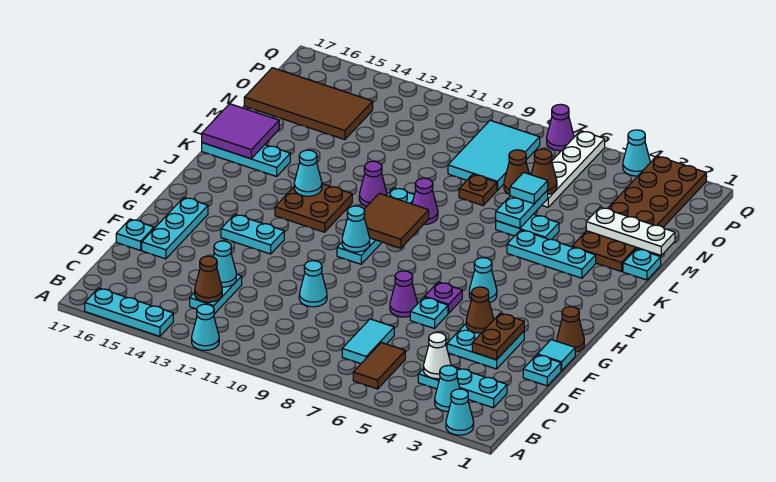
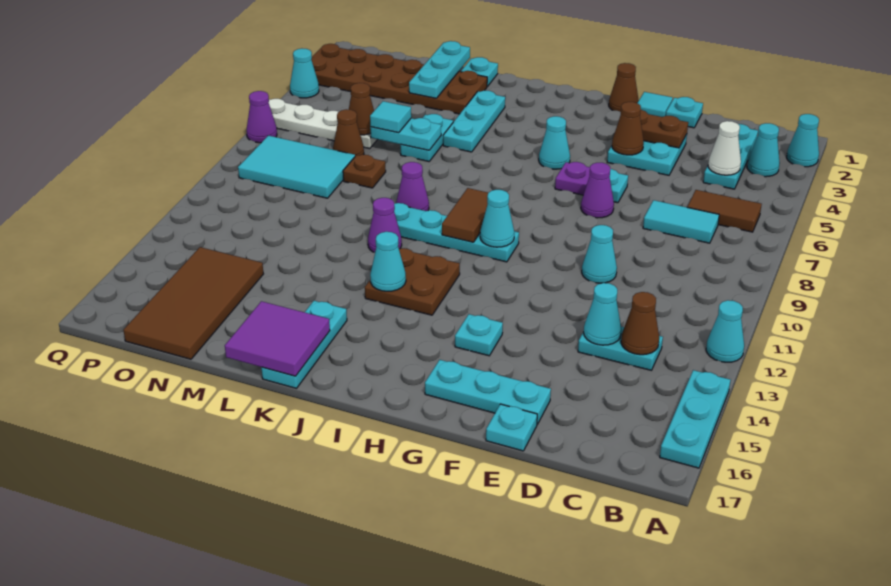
cyan plate G13:G14 level 1 -> cyan plate G14 level 1
brown tile I9:J10 level 2 -> brown tile I9:I10 level 2
white plate M1:M3 level 2 -> cyan plate M1:M3 level 2

